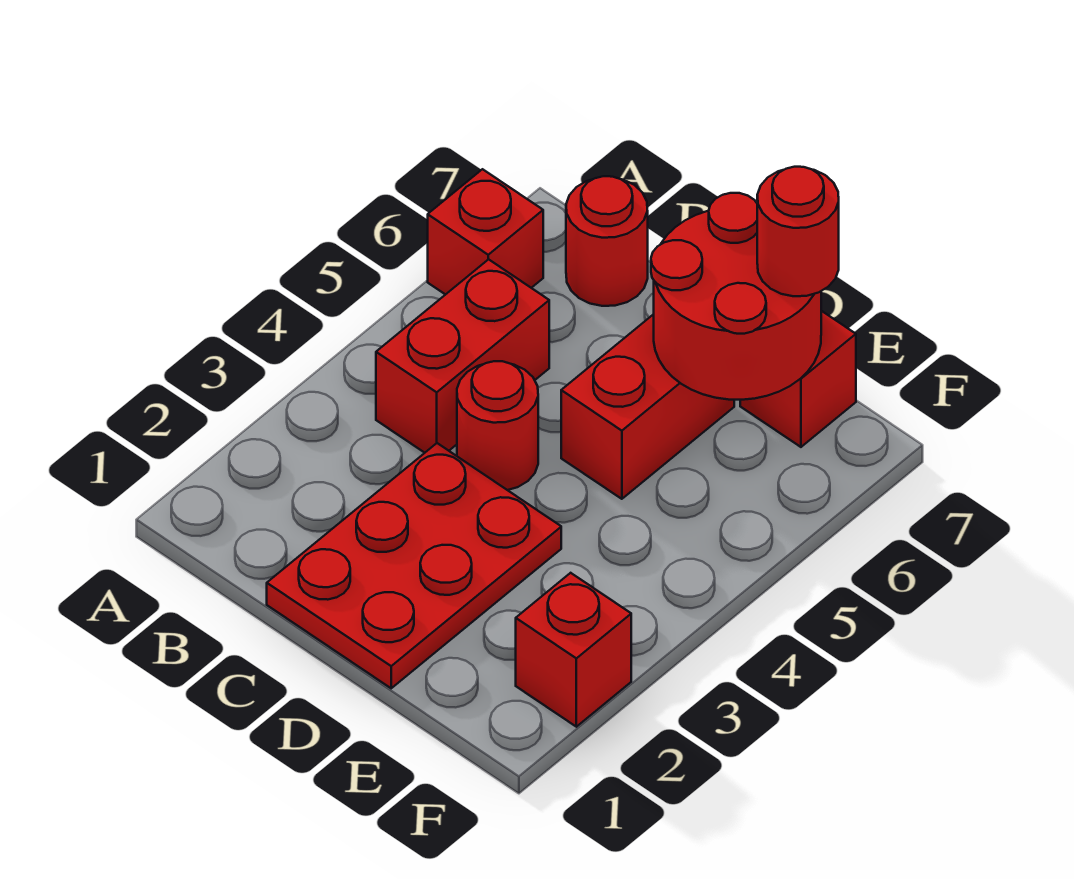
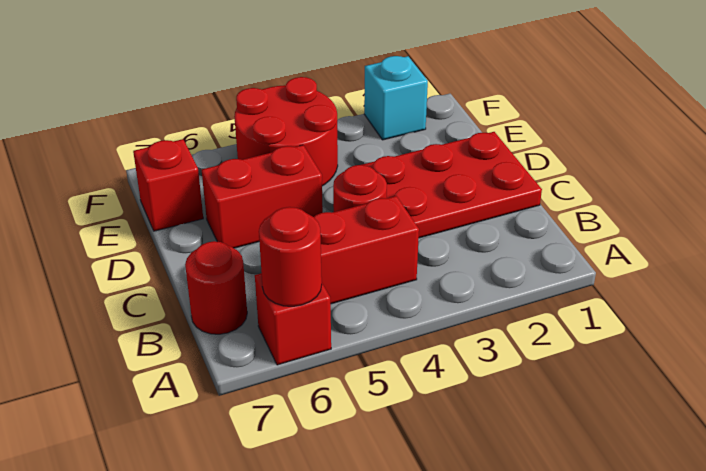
red round brick D6:E7 level 2 -> red round brick E4:F5 level 1
red round brick E7 level 3 -> red round brick A6 level 2
red brick F2 level 1 -> cyan brick F2 level 1

